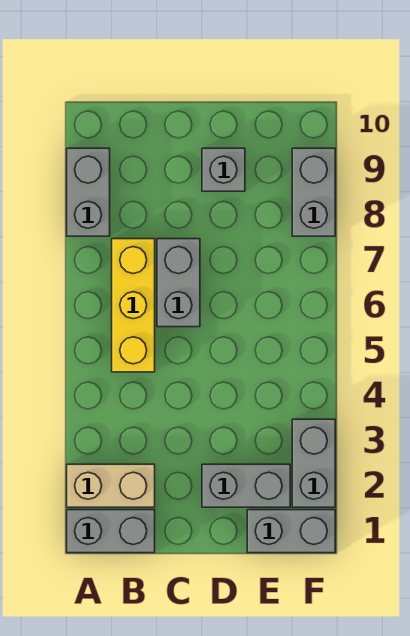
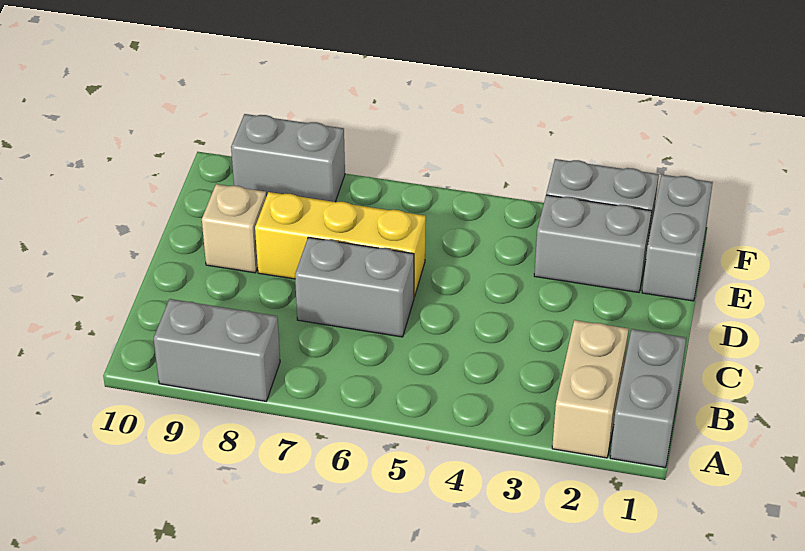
yellow brick B5:B7 level 1 -> yellow brick D6:D8 level 1
grey brick D2:E2 level 1 -> grey brick E2:E3 level 1
grey brick D9 level 1 -> tan brick D9 level 1

